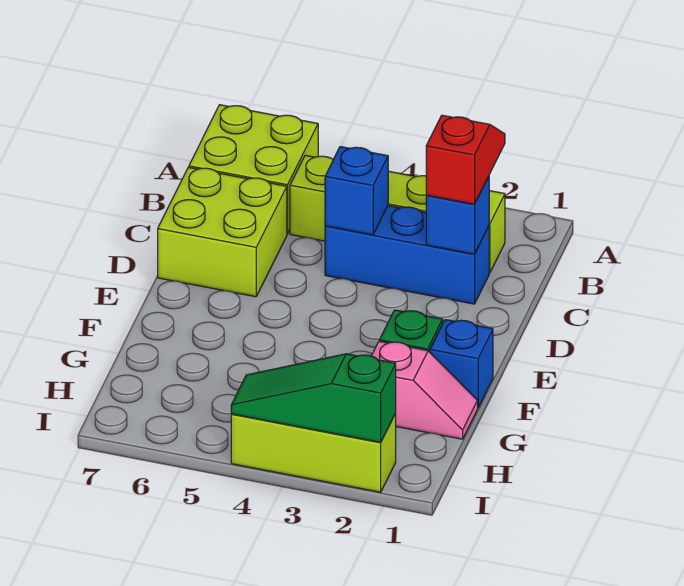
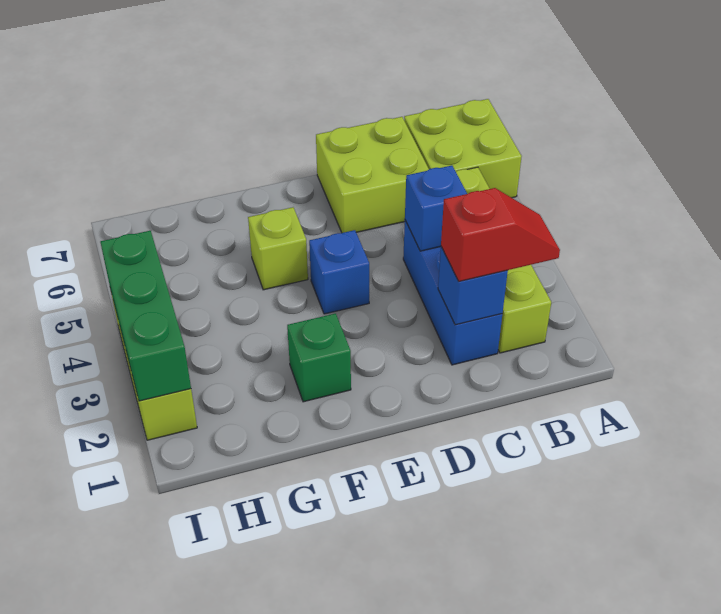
blue brick F1 level 1 -> blue brick E4 level 1
none -> lime brick F5 level 1
pink slope G1:G2 level 1 top 2 -> none
green slope I2:I4 level 2 top 2 -> green brick I2:I4 level 2

